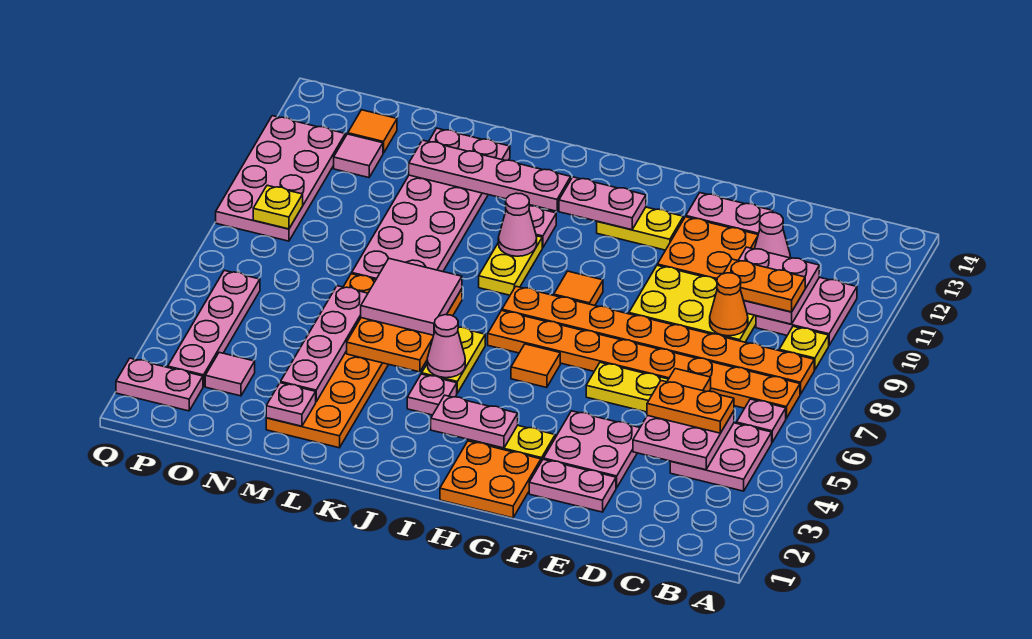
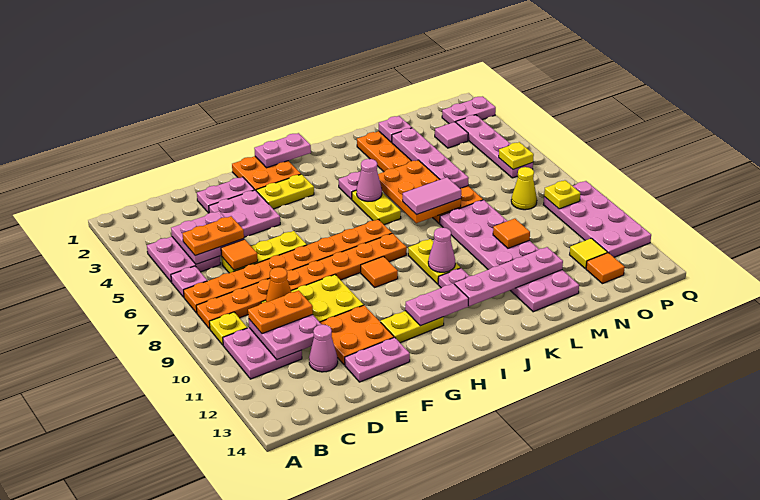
pink plate H3:I3 level 2 -> pink plate H1:I1 level 2
orange tile H6 level 1 -> orange tile M10 level 2
pink tile K6:L7 level 3 -> pink tile K7:L7 level 3
none -> yellow cone O8 level 1
pink tile O12 level 1 -> yellow tile O12 level 1
none -> yellow plate P6 level 2

